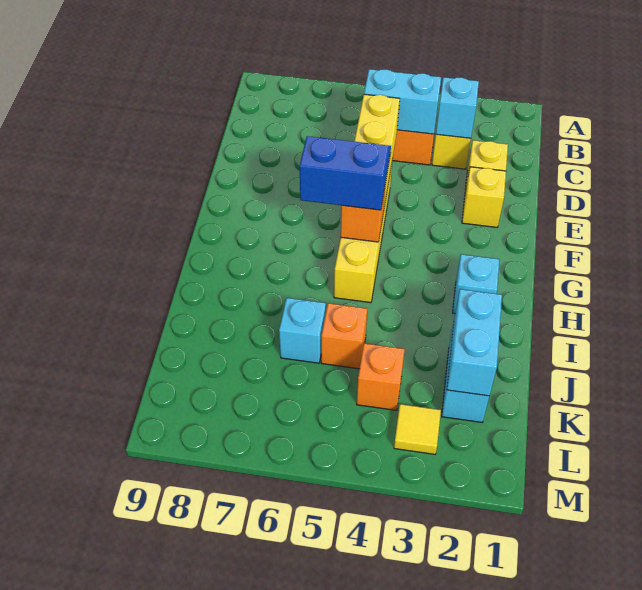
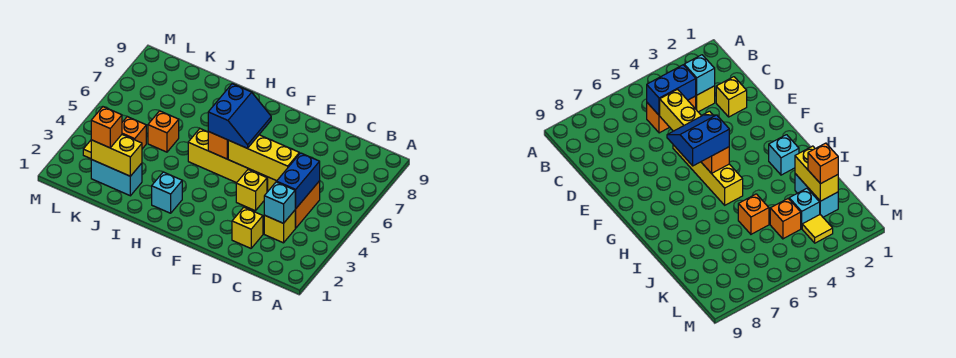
cyan brick C4:C5 level 2 -> blue brick C4:C5 level 2
yellow brick E2 level 1 -> yellow brick E4 level 1
cyan brick J2:K2 level 2 -> yellow brick J2:K2 level 2
cyan brick J6 level 1 -> cyan brick K3 level 1
none -> orange brick K2 level 3

